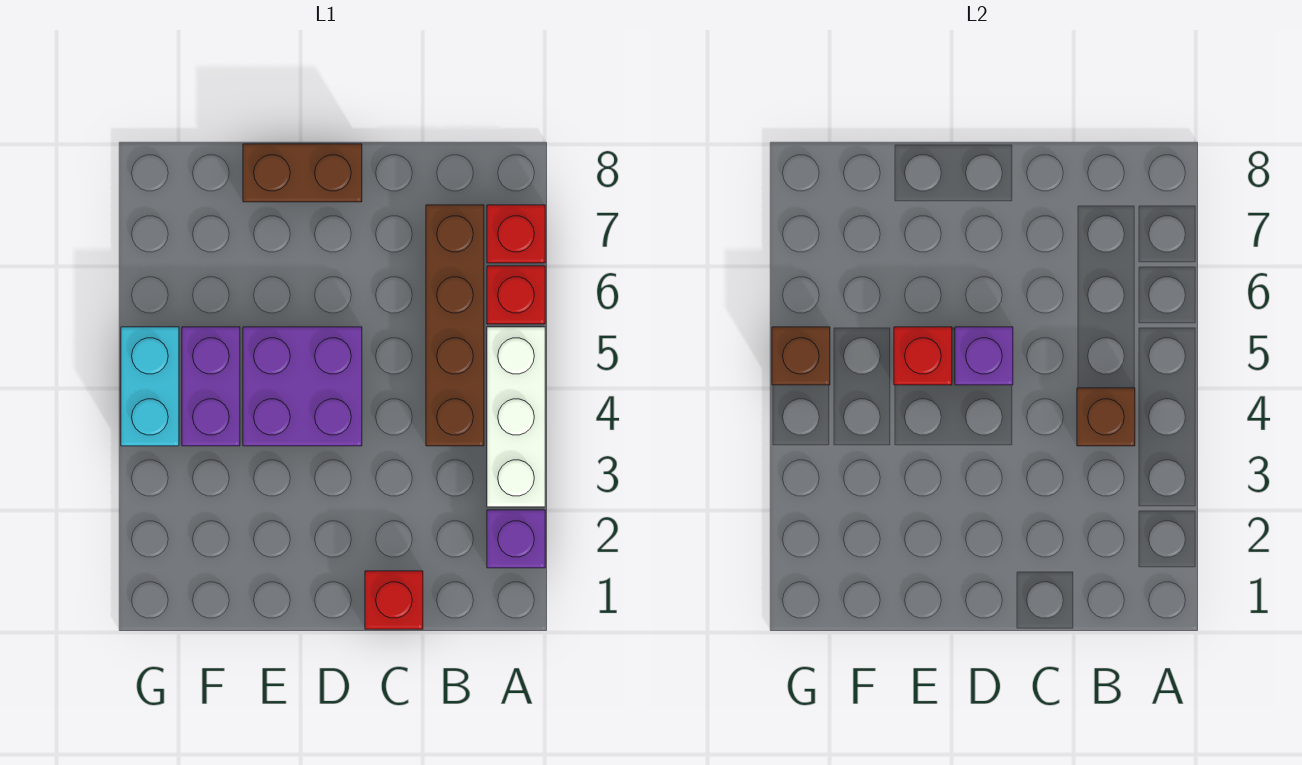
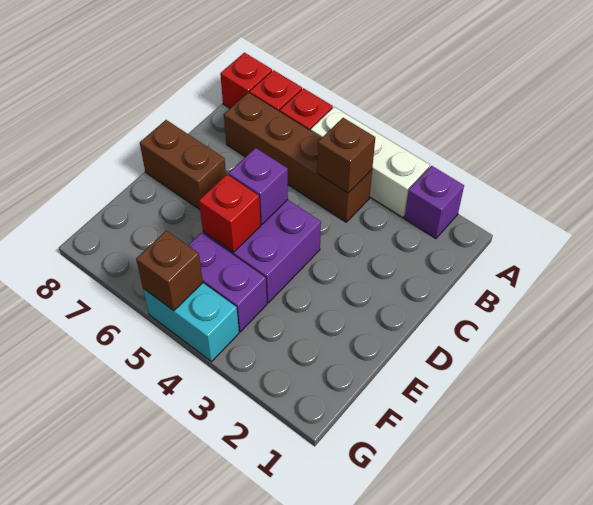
red brick C1 level 1 -> red brick A8 level 1
brown brick D8:E8 level 1 -> brown brick D7:D8 level 1

